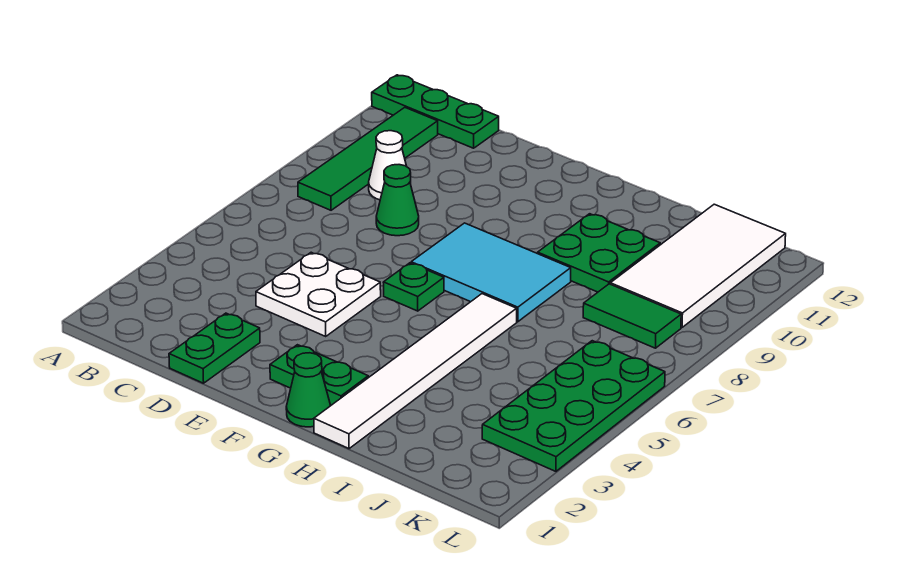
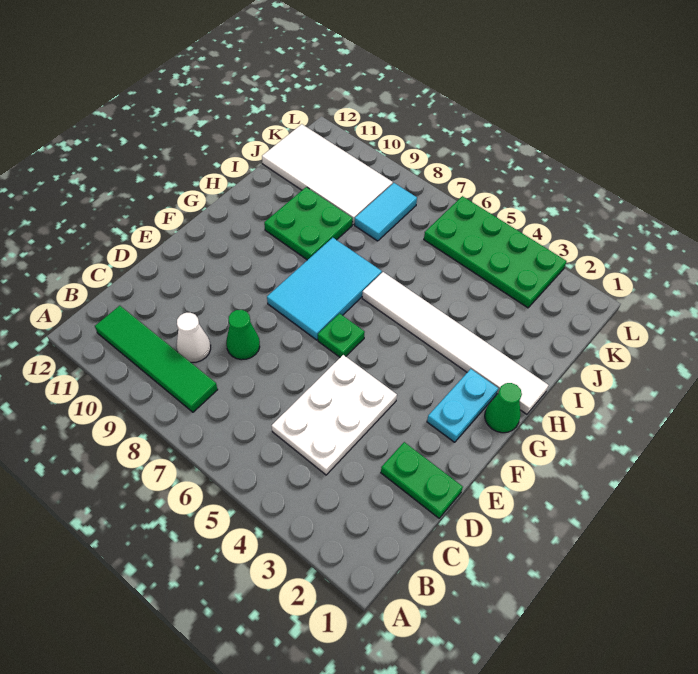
green plate A12:C12 level 1 -> none
white plate D4:E5 level 1 -> white plate C4:E5 level 1
green plate F2:G2 level 1 -> cyan plate F2:G2 level 1
green tile J8:K8 level 1 -> cyan tile J8:K8 level 1

